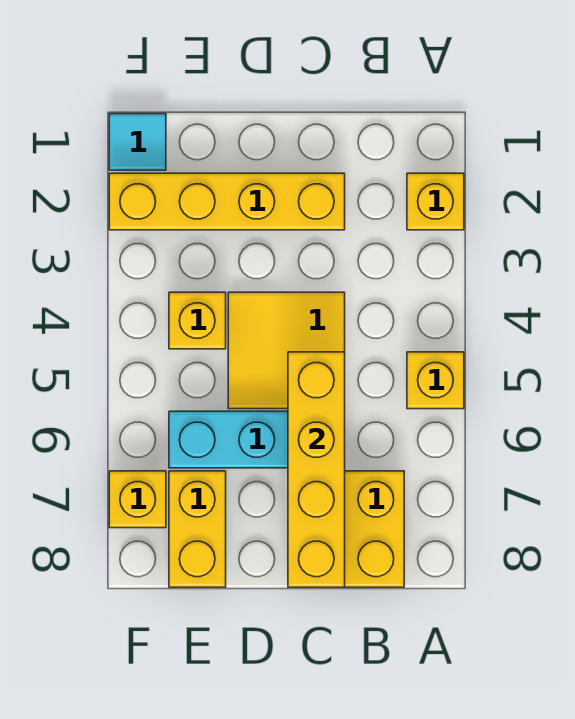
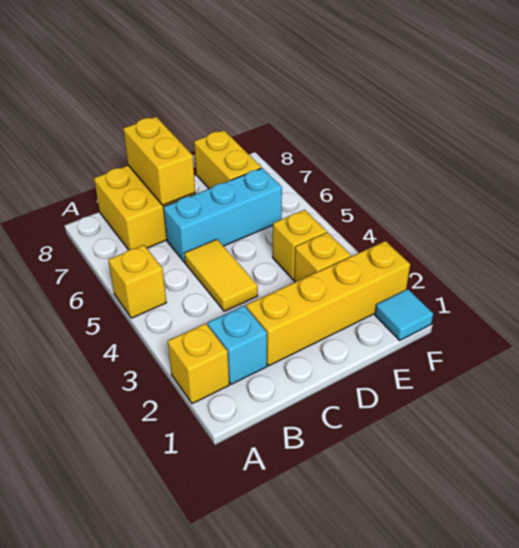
none -> cyan brick B2 level 1
yellow tile C4:D5 level 1 -> yellow tile C4:C5 level 1
yellow brick C5:C8 level 2 -> yellow brick C7:C8 level 2
yellow brick F7 level 1 -> yellow brick E3 level 1

